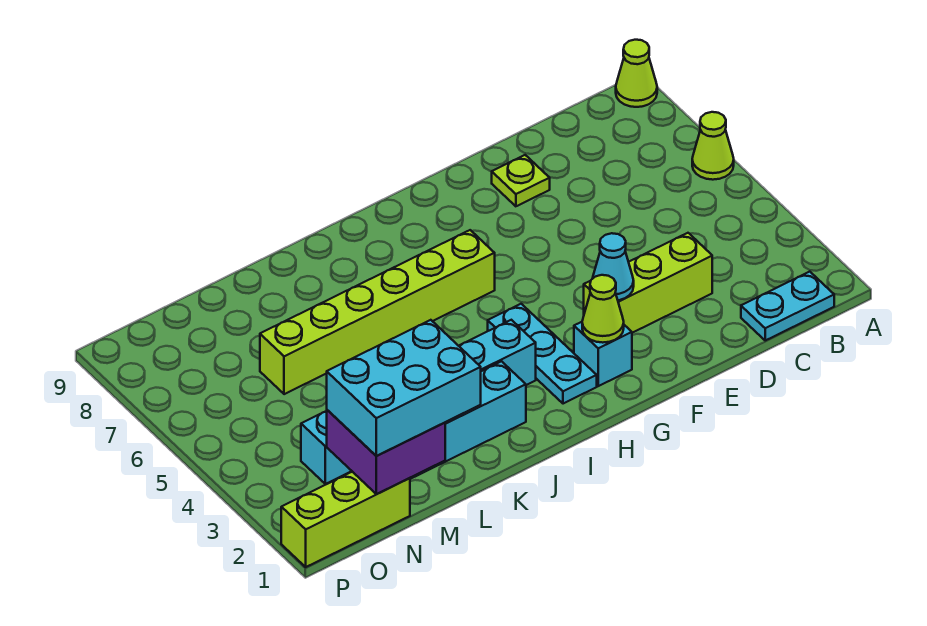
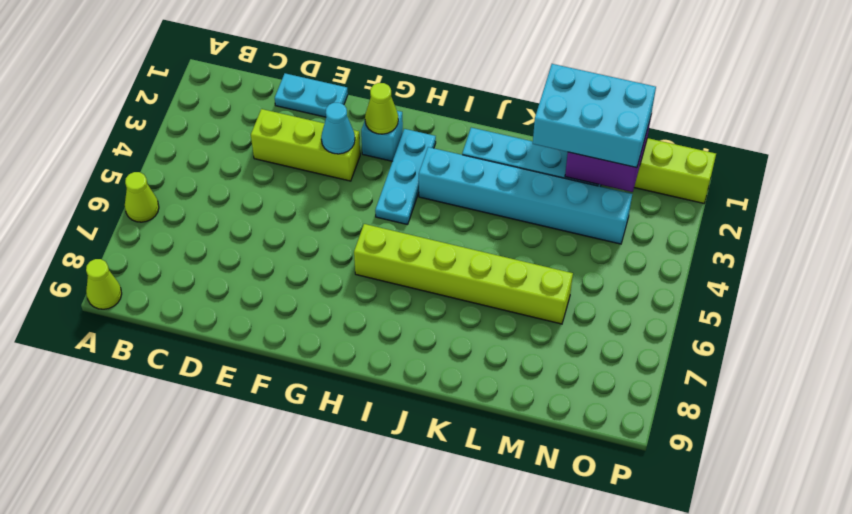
cyan plate B1:C1 level 1 -> cyan plate D1:E1 level 1
lime plate E8 level 1 -> none

